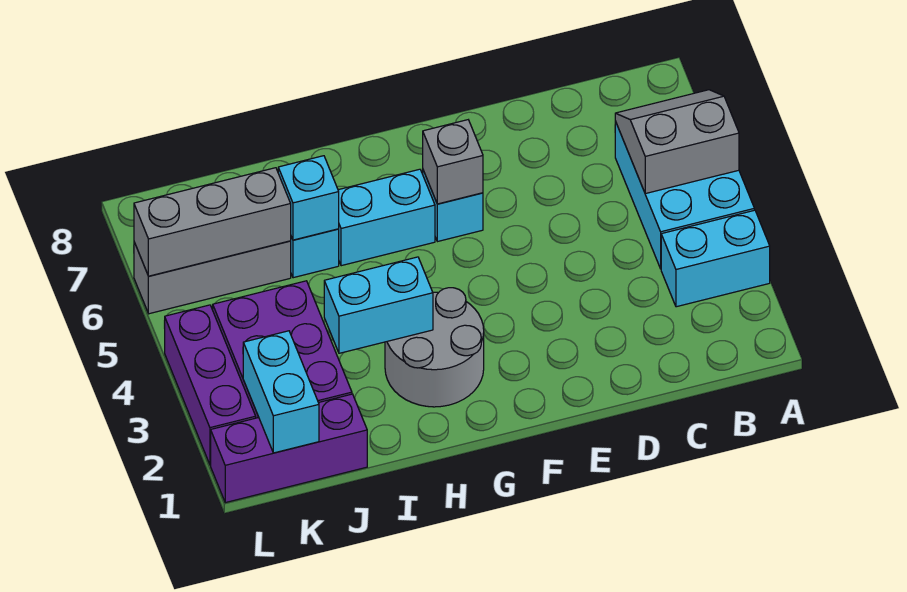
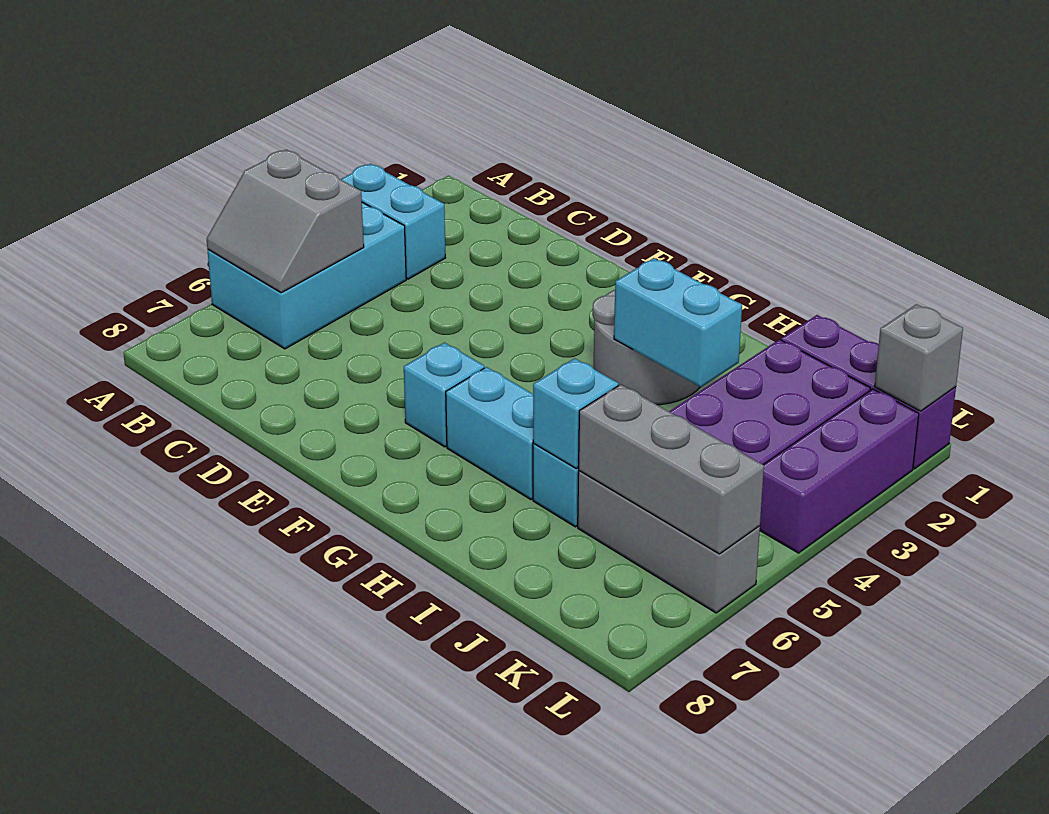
grey brick F6 level 2 -> grey brick L1 level 2
cyan brick K1:K2 level 2 -> none

